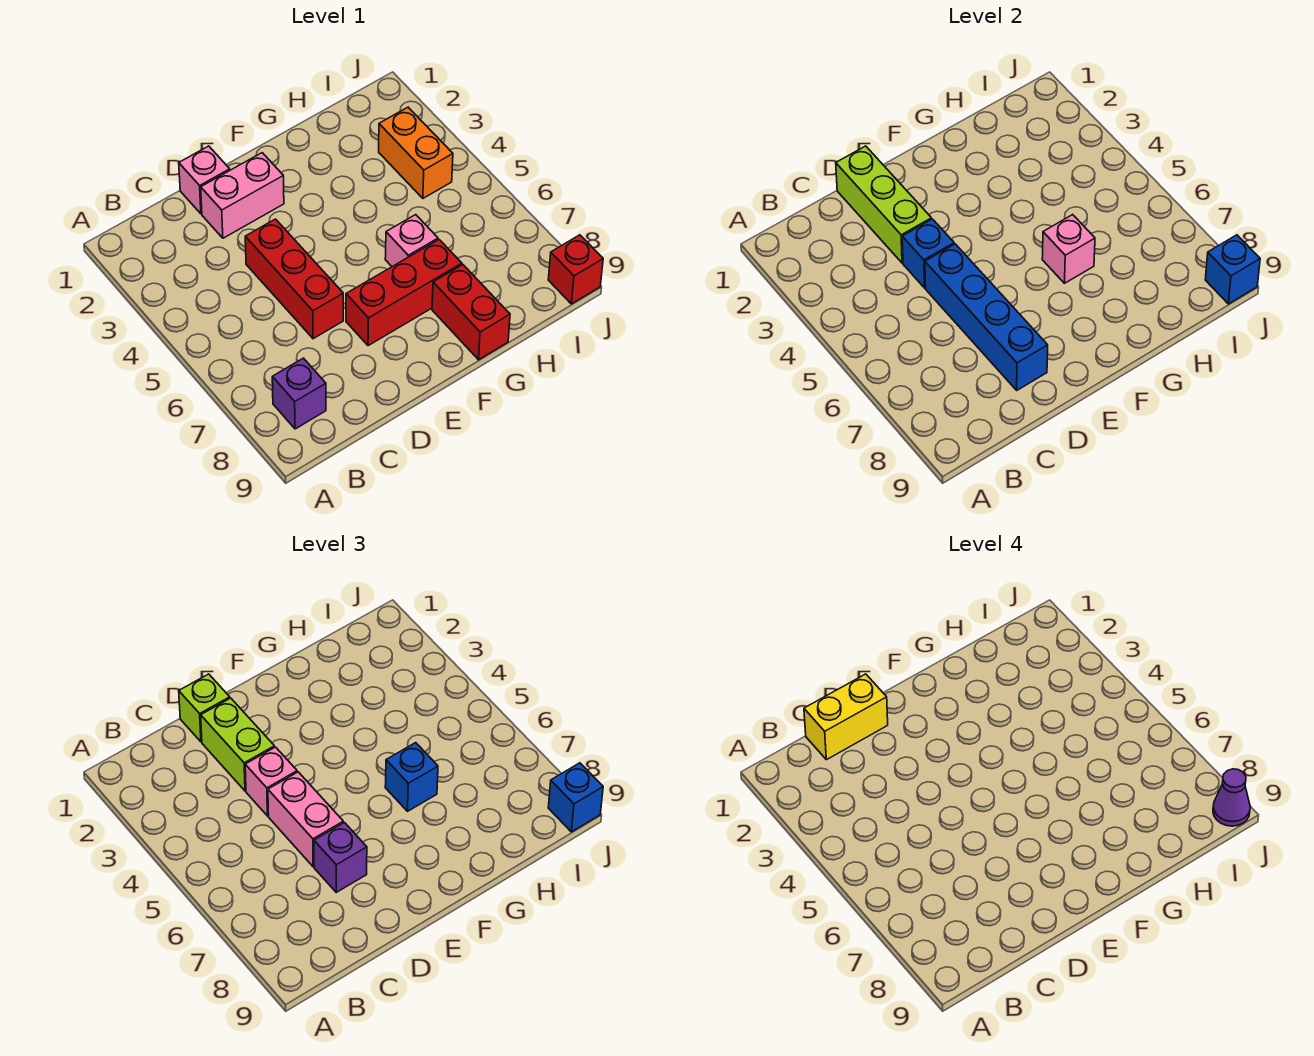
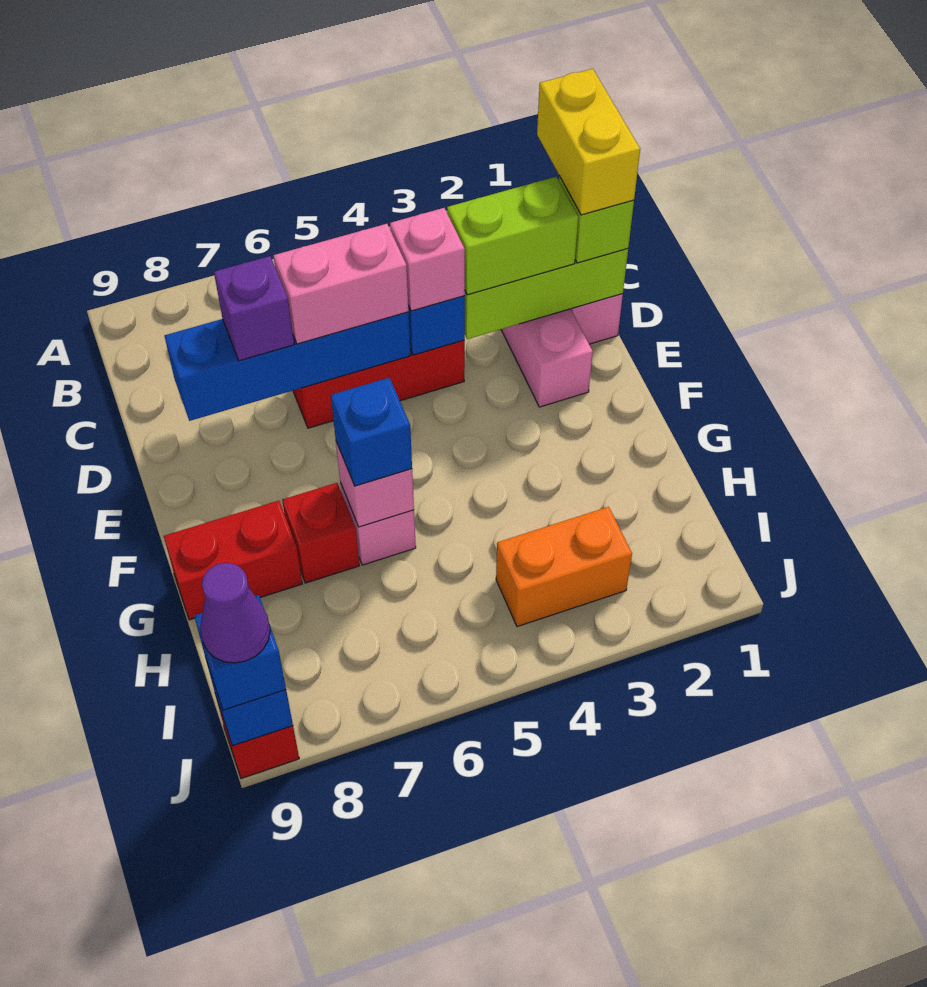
purple brick B8 level 1 -> none
red brick E7:G7 level 1 -> red brick G7 level 1

